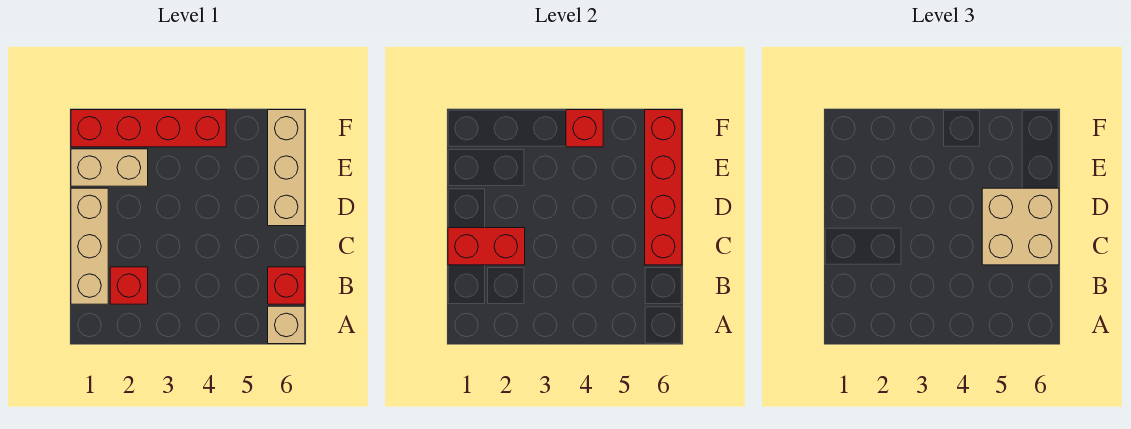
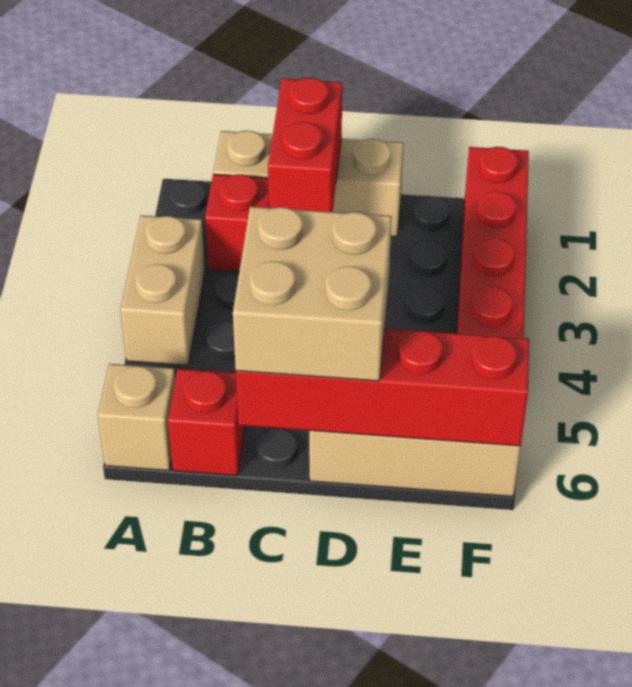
tan brick E1:E2 level 1 -> tan brick A3:A4 level 1
red brick F4 level 2 -> none

